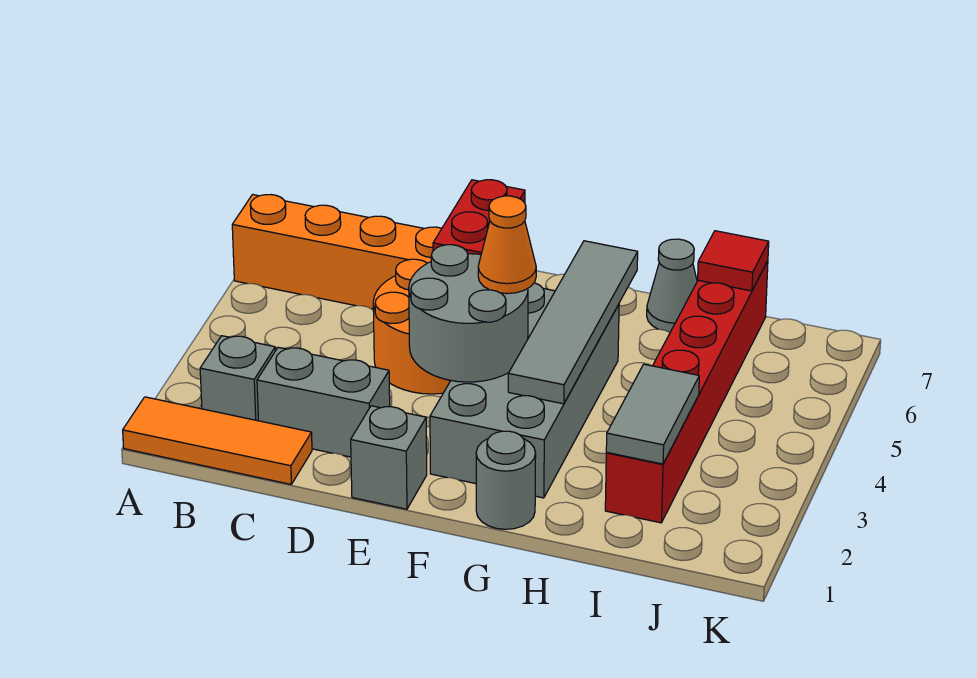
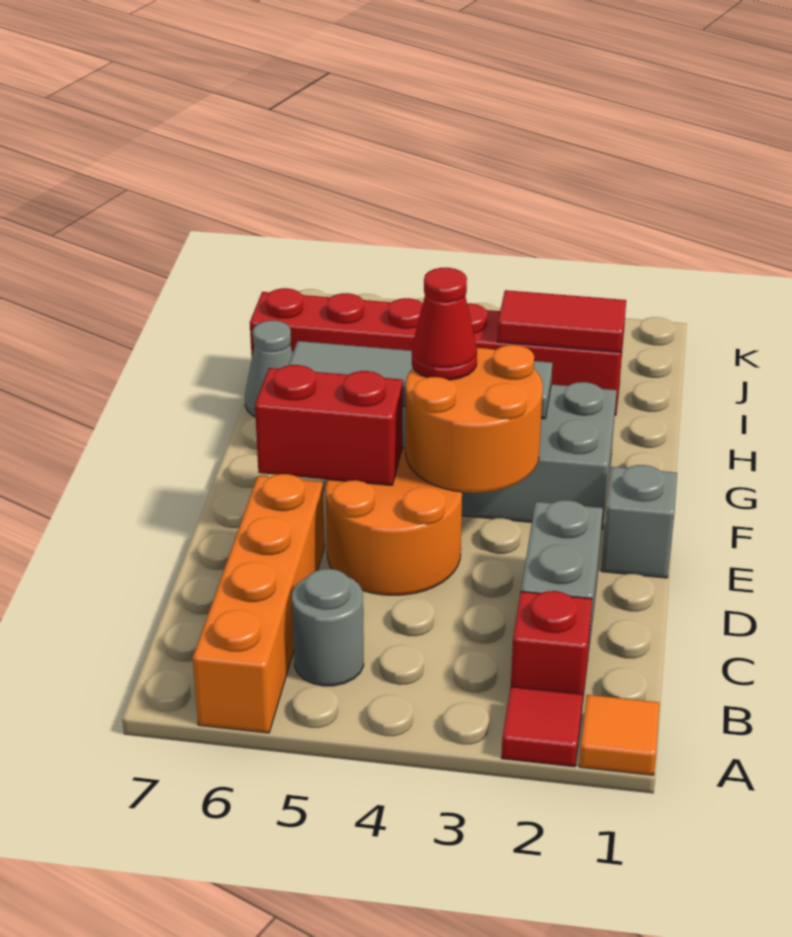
orange tile A1:C1 level 1 -> orange tile A1 level 1
grey brick B2 level 1 -> red brick B2 level 1
grey round brick E3:F4 level 2 -> orange round brick E3:F4 level 2
orange cone F4 level 3 -> red cone F4 level 3
grey round brick G1 level 1 -> grey round brick B5 level 1
grey tile I2:I3 level 2 -> red tile I2:I3 level 2
red tile I7 level 2 -> red tile A2 level 1

